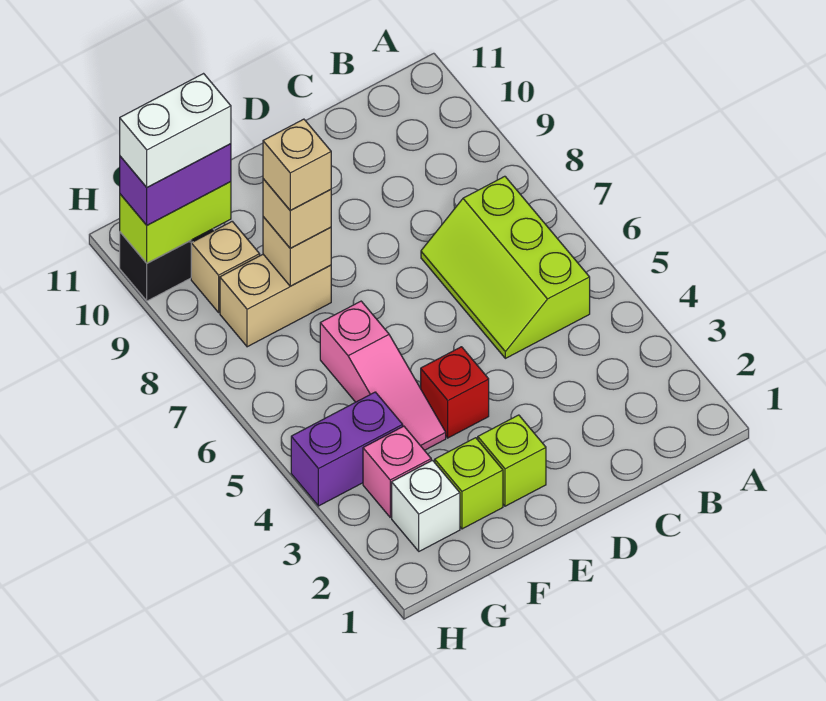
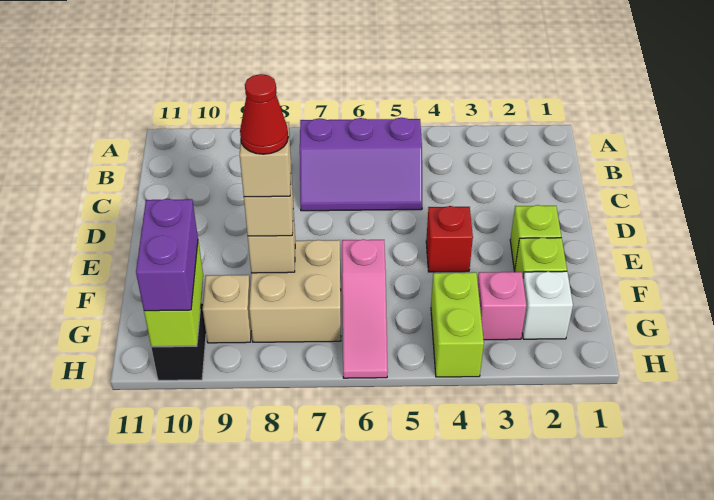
lime slope B5:C7 level 1 top B -> purple slope B5:C7 level 1 top B
pink slope F4:F6 level 1 top 6 -> pink slope F6:H6 level 1 top F
tan brick F8:G8 level 1 -> tan brick F7:G8 level 1
none -> red cone F8 level 5
purple brick G4:H4 level 1 -> lime brick G4:H4 level 1
white brick G10:H10 level 4 -> none

